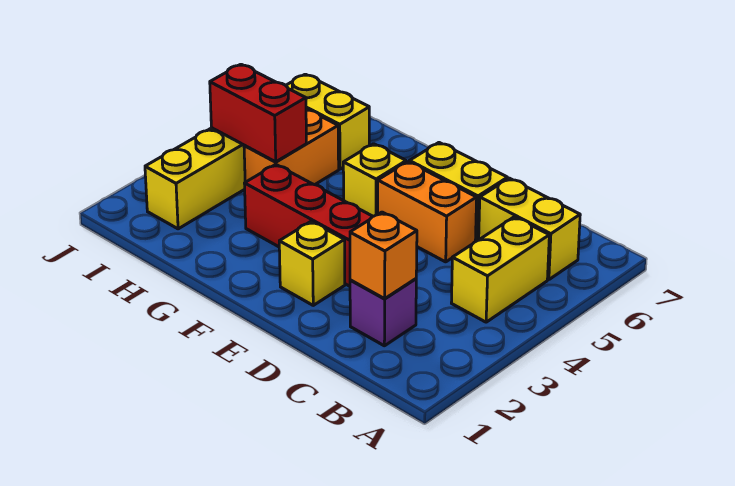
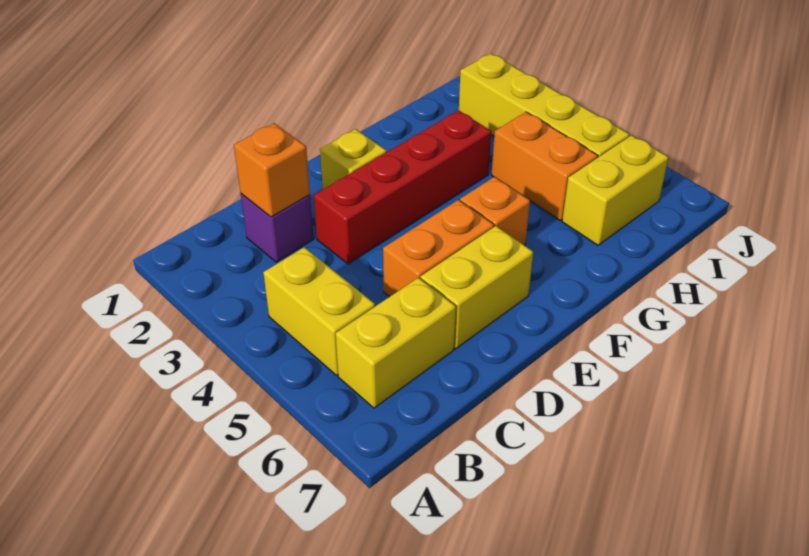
yellow brick F5 level 1 -> orange brick F5 level 1
red brick H4:I4 level 2 -> none

